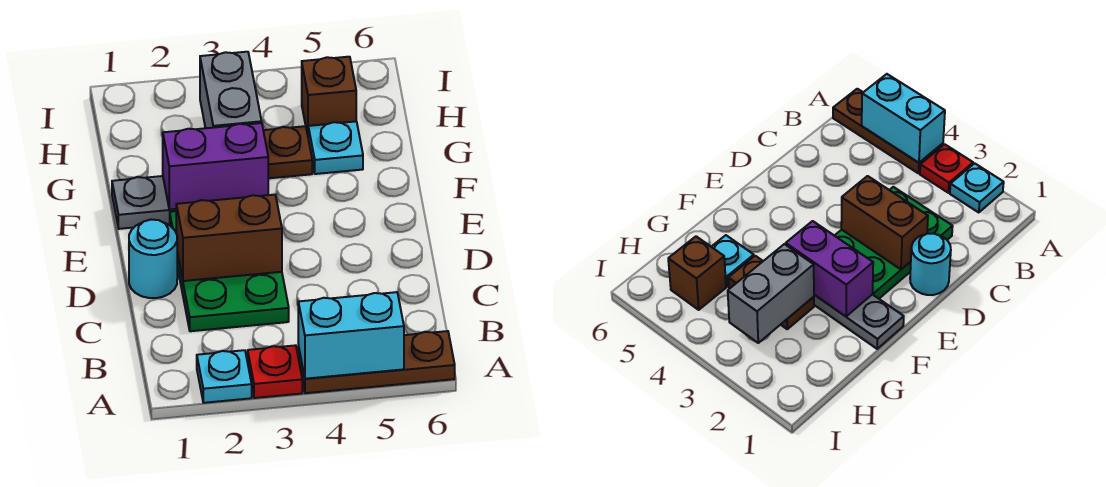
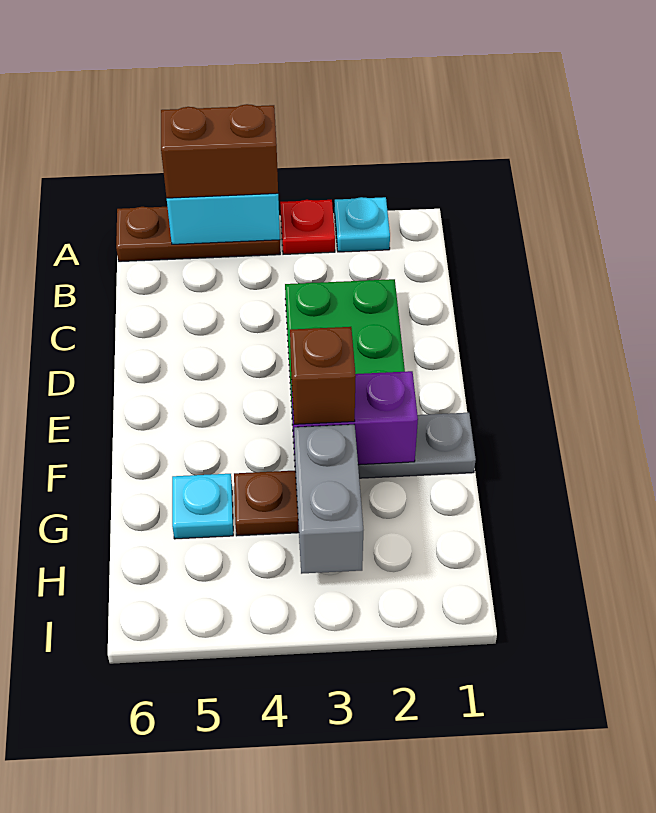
cyan round brick D1 level 1 -> none
brown brick D2:D3 level 2 -> brown brick A4:A5 level 3
brown brick H5 level 1 -> brown brick F3 level 3

